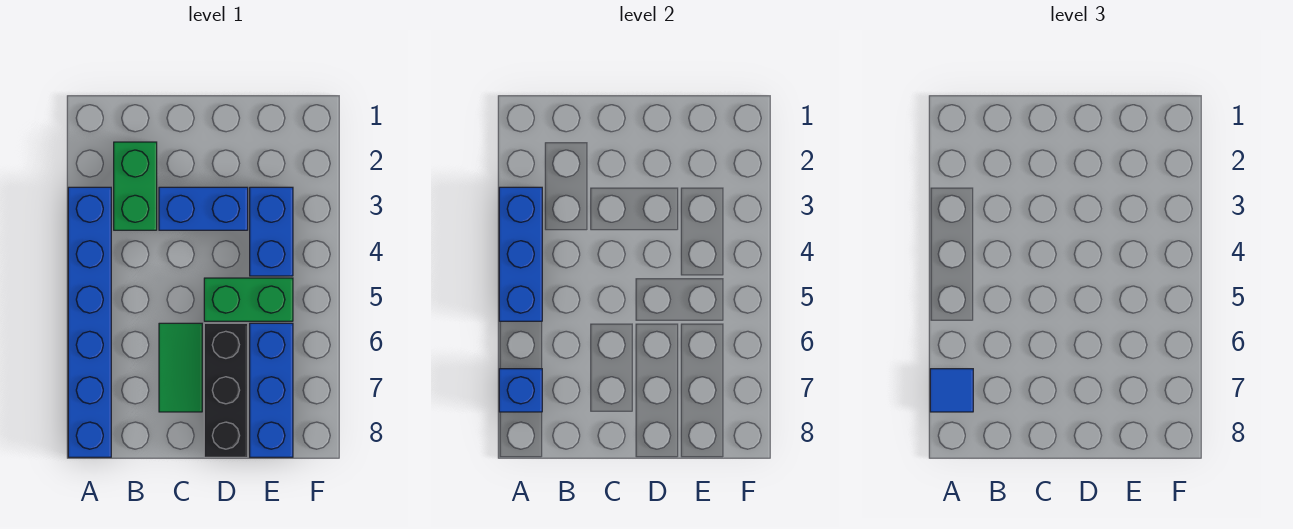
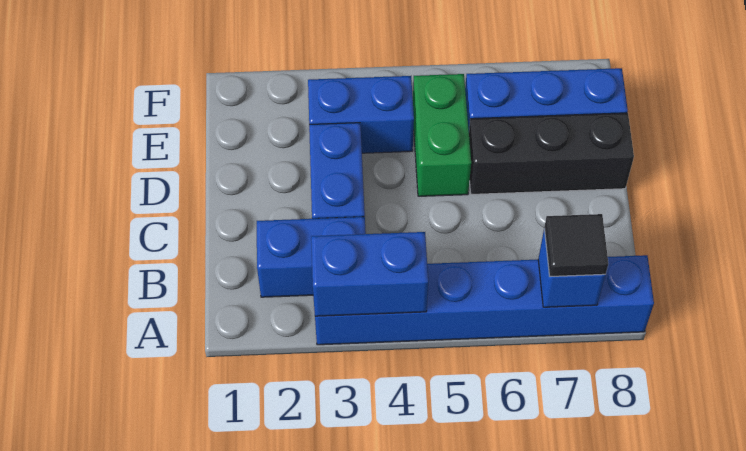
blue brick A3:A5 level 2 -> blue brick A3:A4 level 2
blue tile A7 level 3 -> black tile A7 level 3
green brick B2:B3 level 1 -> blue brick B2:B3 level 1
green tile C6:C7 level 1 -> none

